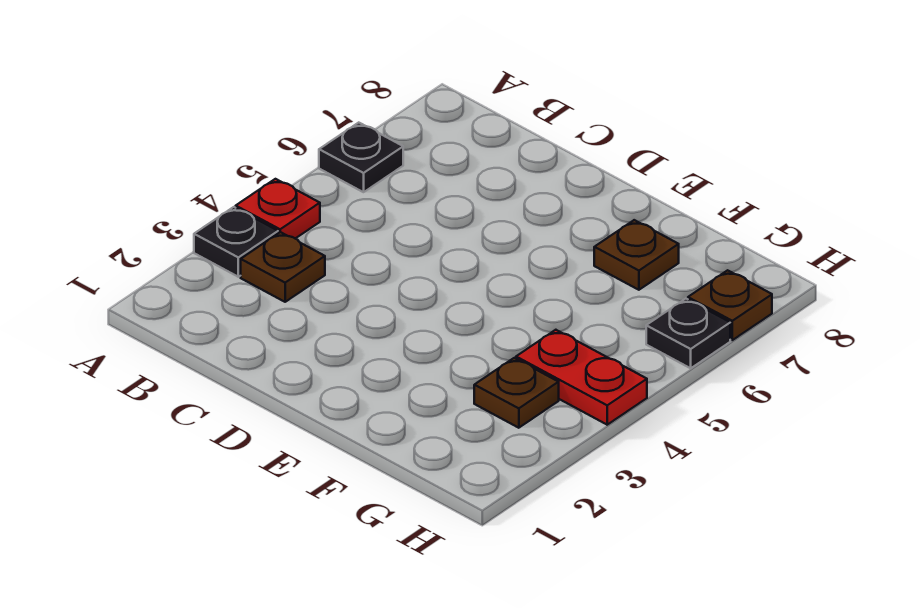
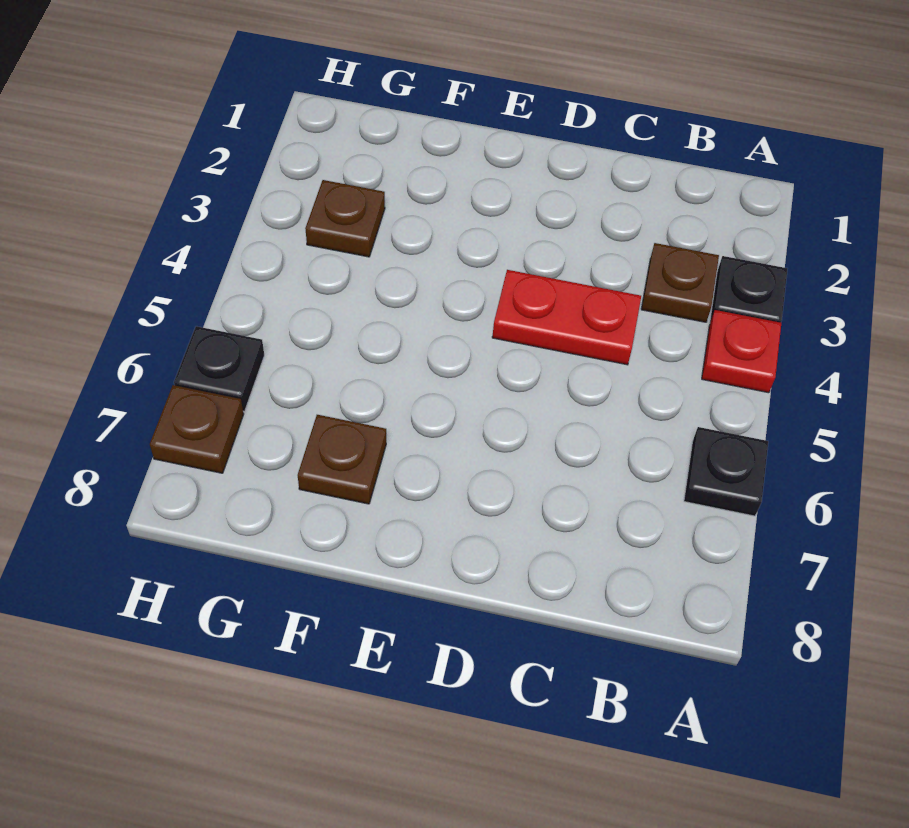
red plate G4:H4 level 1 -> red plate C4:D4 level 1

